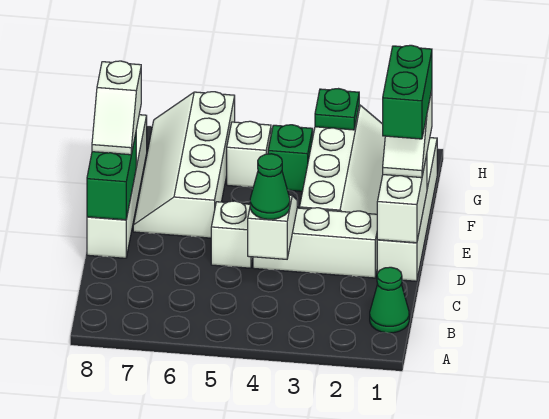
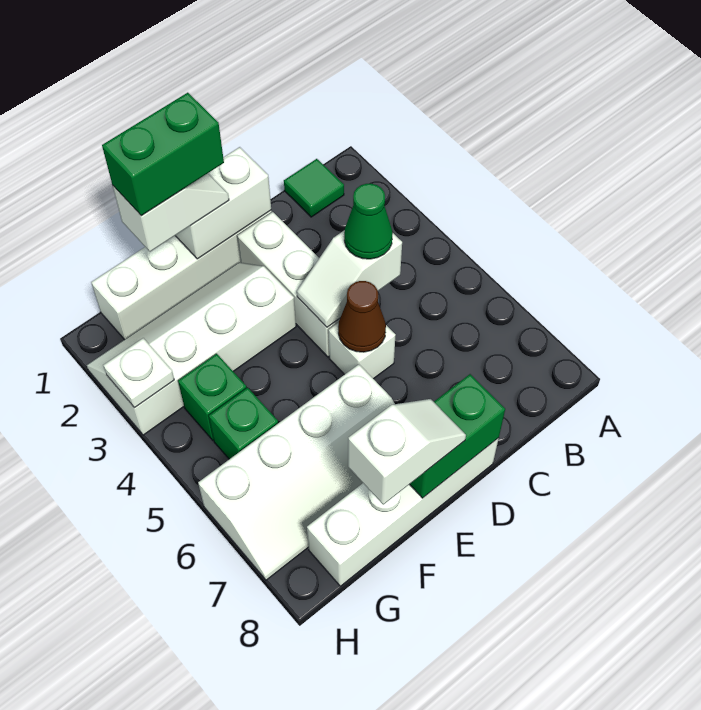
green cone B1 level 1 -> green tile B1 level 1
none -> brown cone D5 level 2
white brick G5 level 1 -> green brick G5 level 1
green plate H3 level 2 -> white plate H3 level 2

